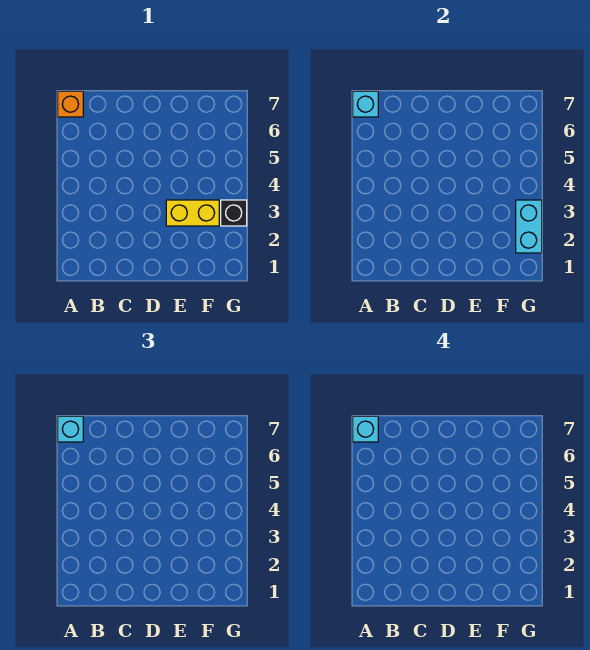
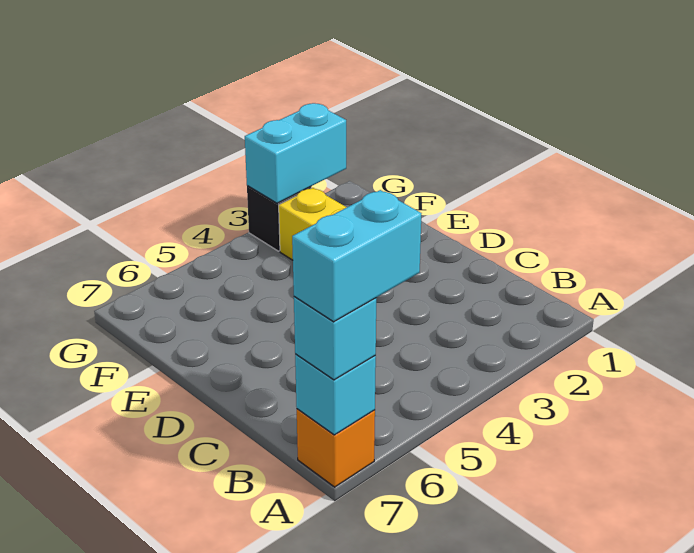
cyan brick A7 level 4 -> cyan brick A6:A7 level 4

